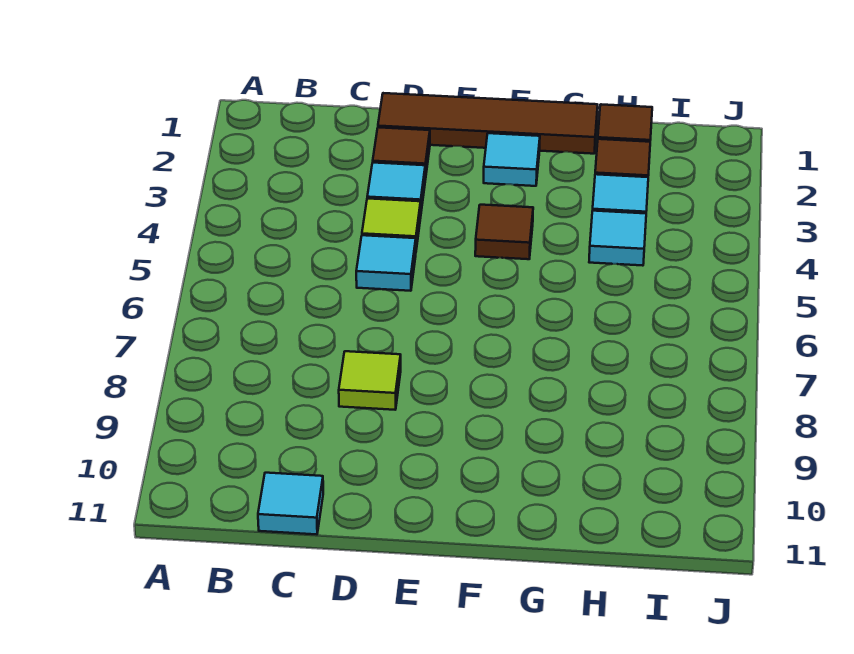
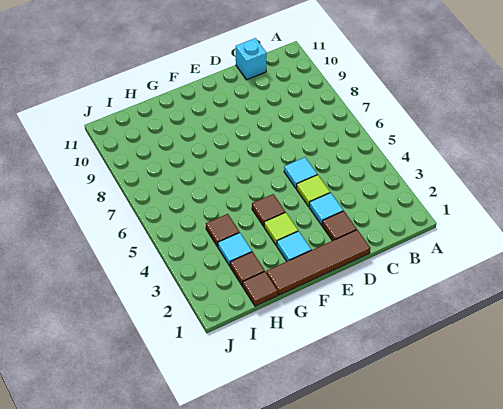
cyan tile C11 level 1 -> cyan brick C11 level 1
lime tile D8 level 1 -> lime tile F3 level 1
cyan tile H4 level 1 -> brown tile H4 level 1

